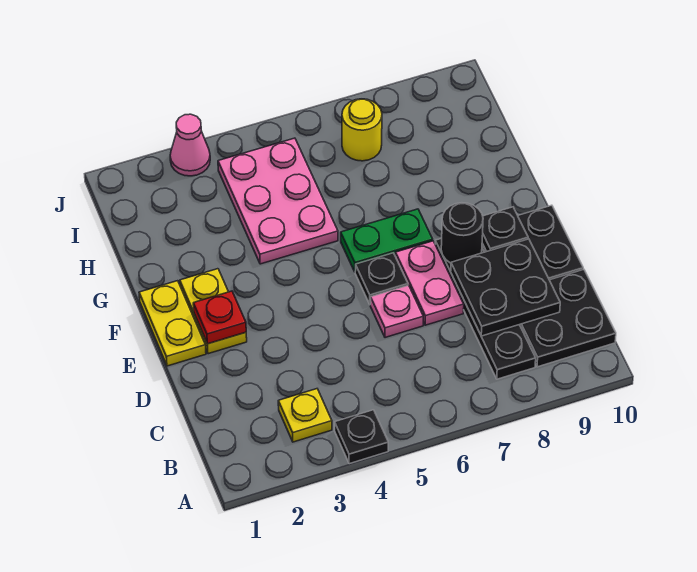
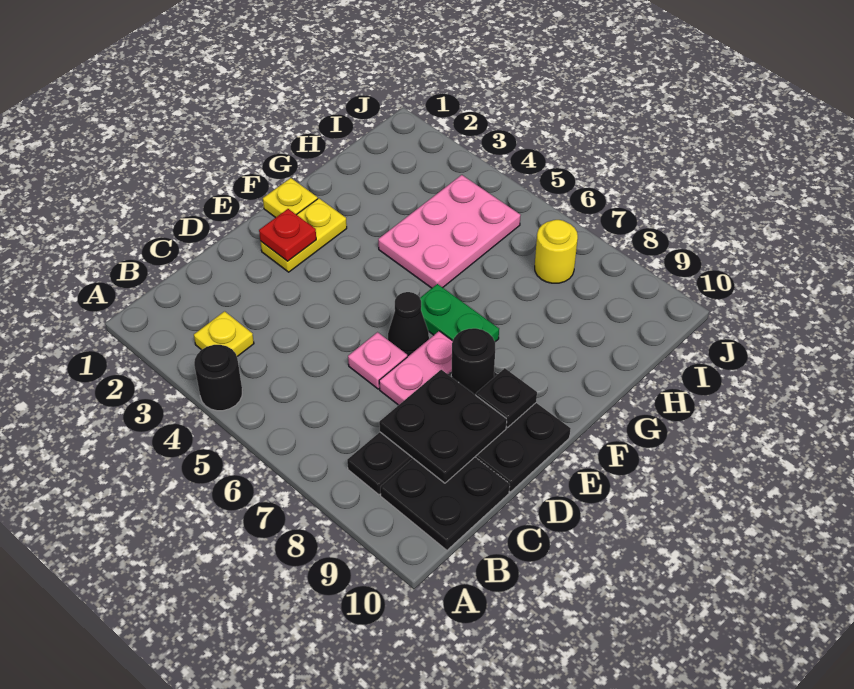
black plate A4 level 1 -> black round brick A4 level 1
yellow plate E1:F1 level 1 -> yellow plate F1 level 1
black plate E6 level 1 -> black cone E6 level 1
pink cone J3 level 1 -> none

